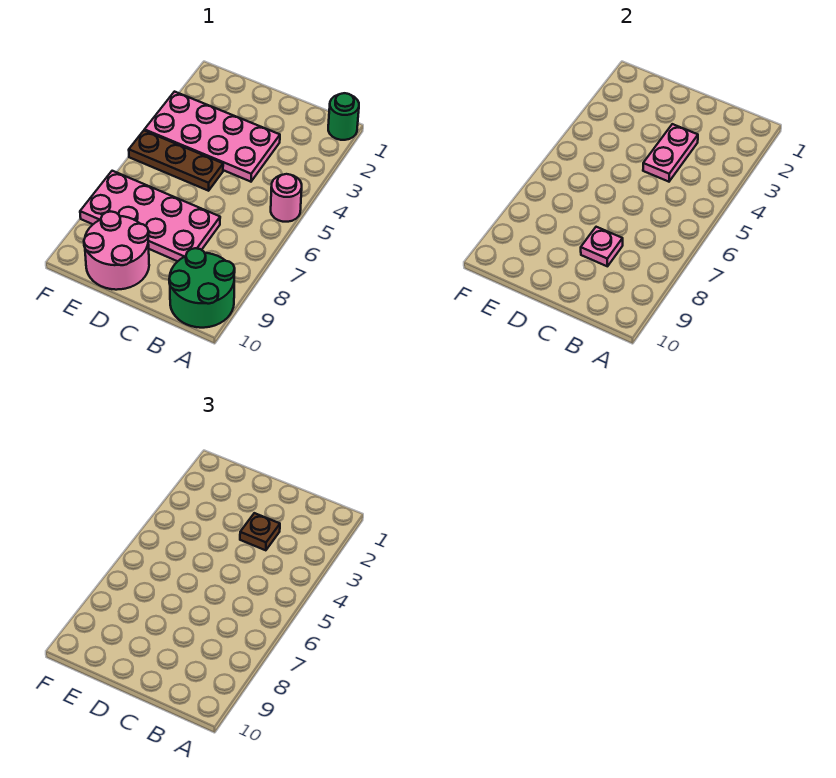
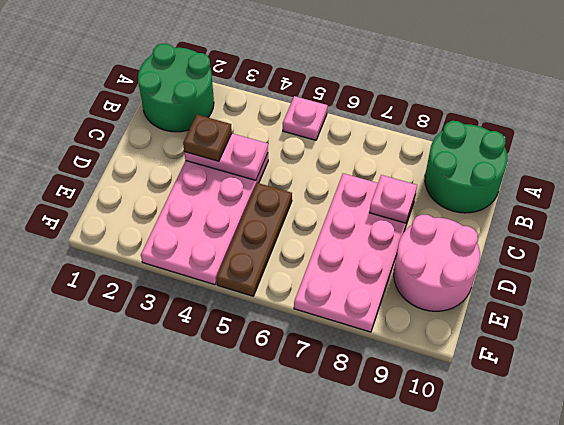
green round brick A1 level 1 -> green round brick A1:B2 level 1
pink round brick A5 level 1 -> pink plate A5 level 1

